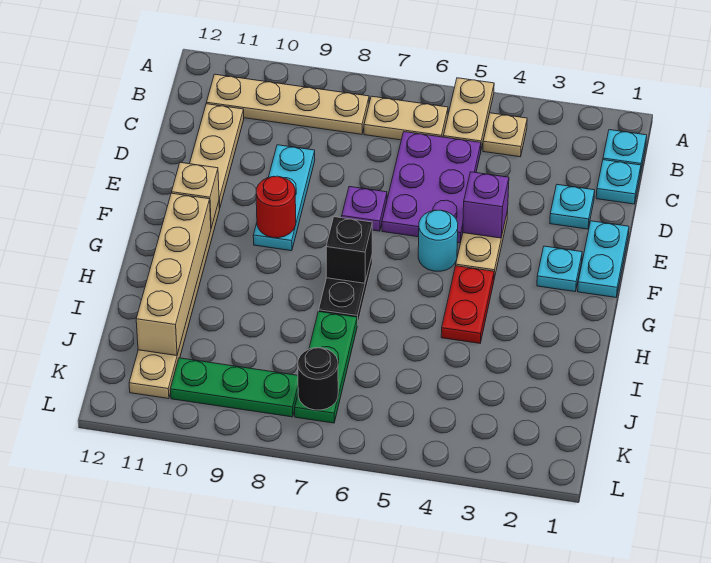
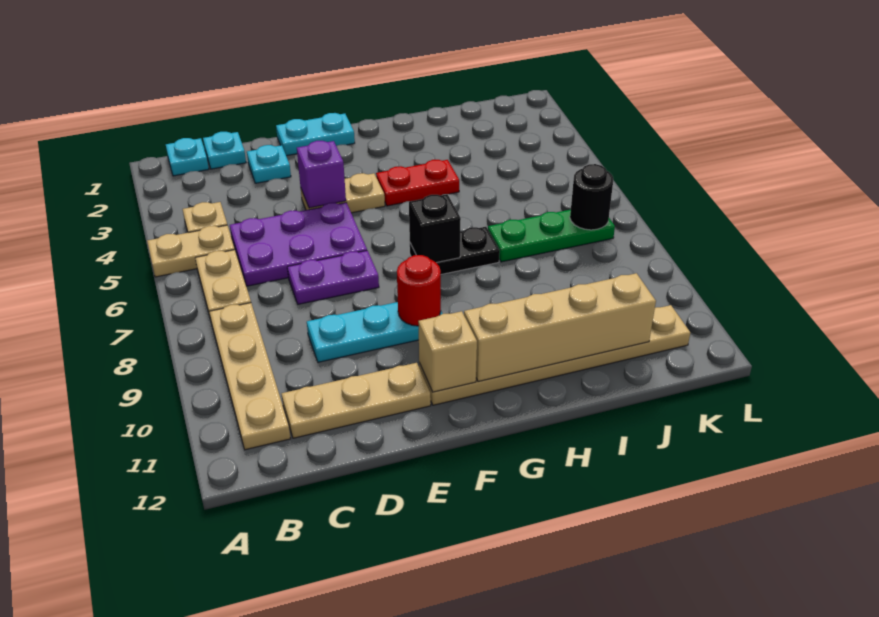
purple plate E7 level 1 -> purple plate D7:E7 level 1
cyan plate F2 level 1 -> none
cyan round brick F5 level 1 -> none
green plate K8:K10 level 1 -> none

